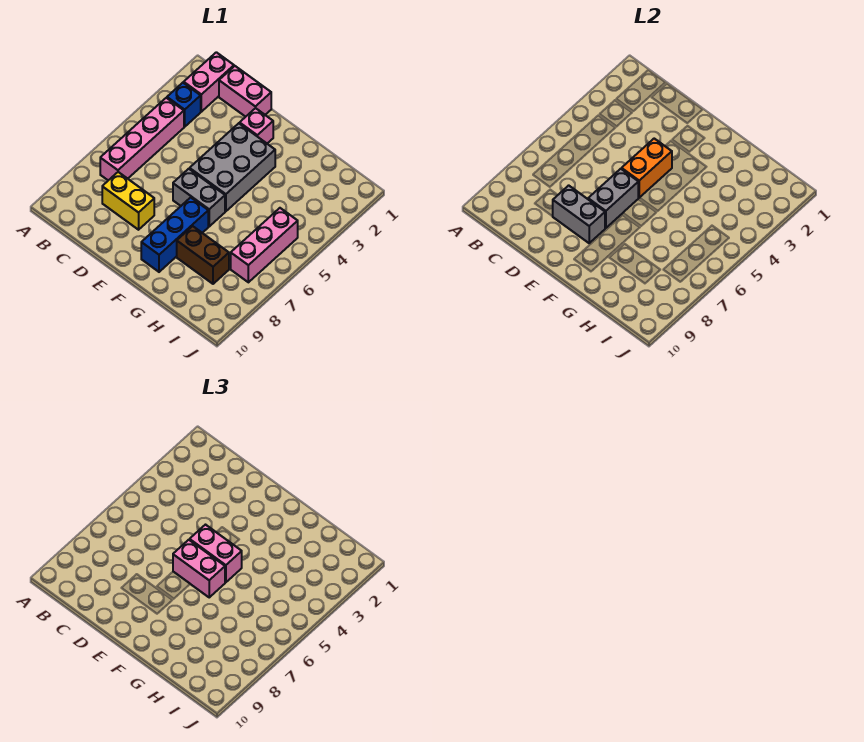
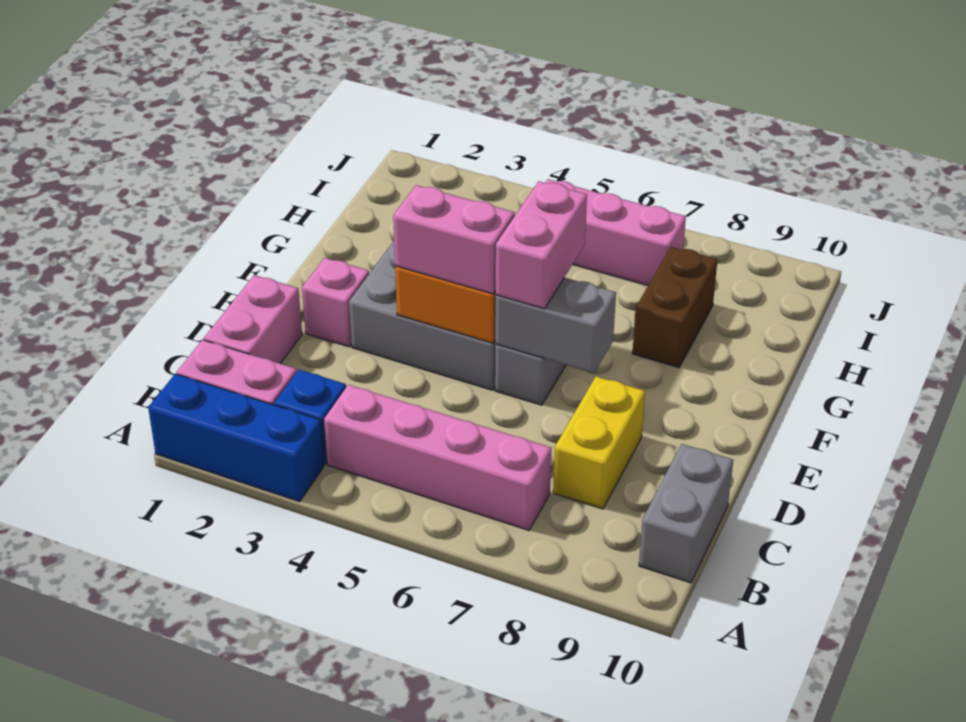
grey brick D8:E8 level 2 -> grey brick B10:C10 level 1
pink brick E5:F5 level 3 -> pink brick E4:E5 level 3
blue brick F7:F9 level 1 -> blue brick A1:A3 level 1

